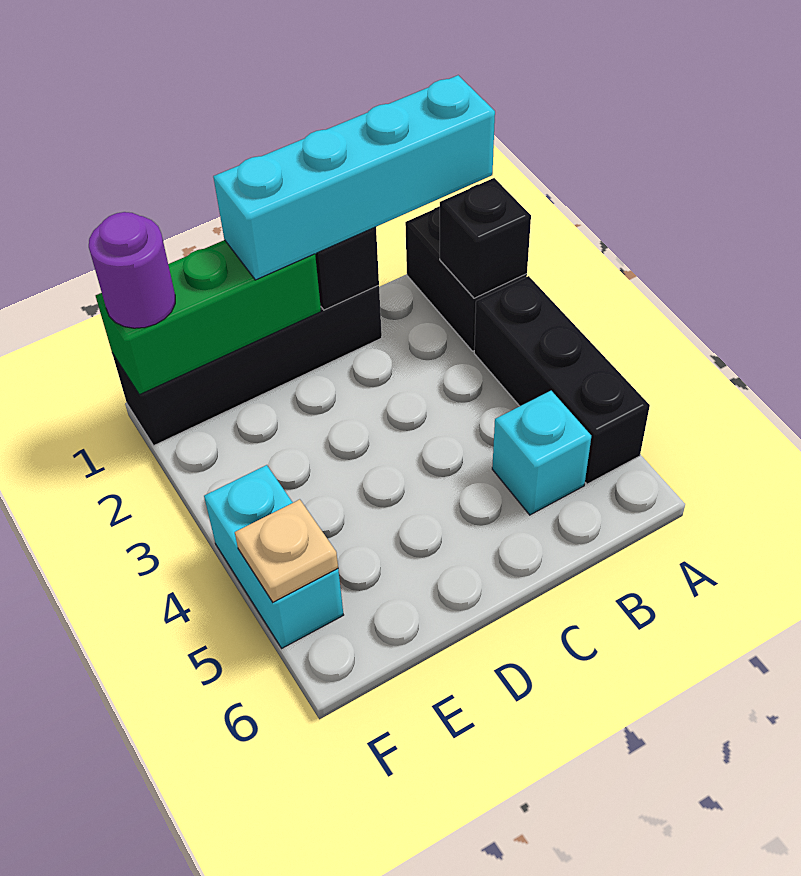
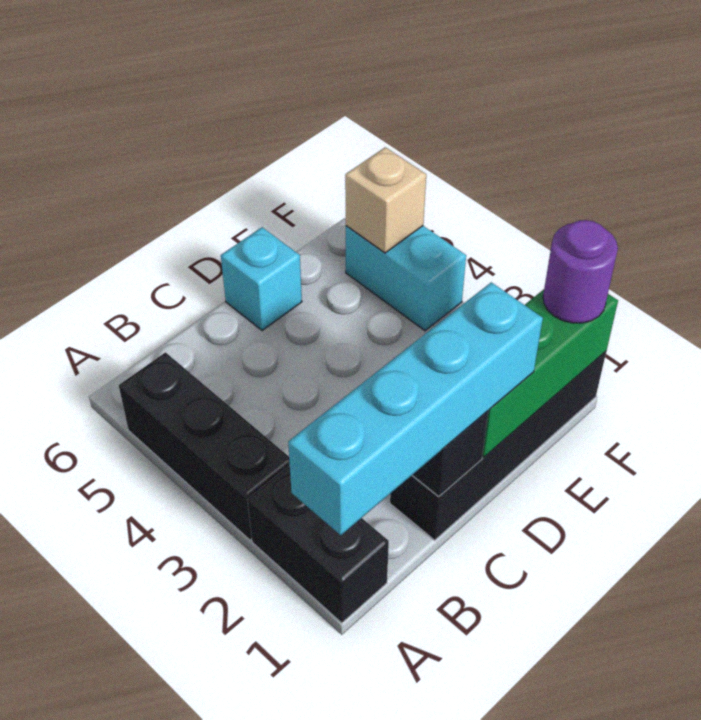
black brick A2 level 2 -> none
cyan brick B5 level 1 -> cyan brick D6 level 1
tan plate F5 level 2 -> tan brick F5 level 2

